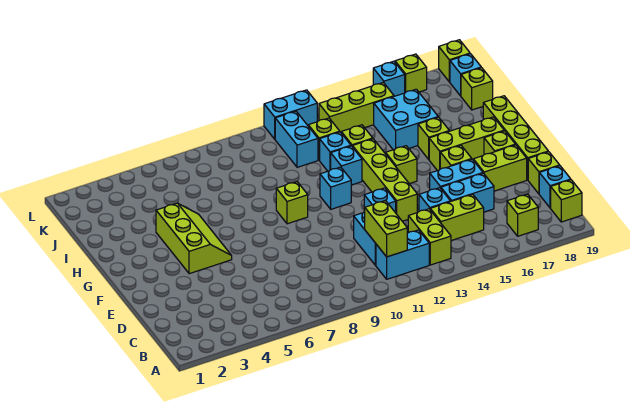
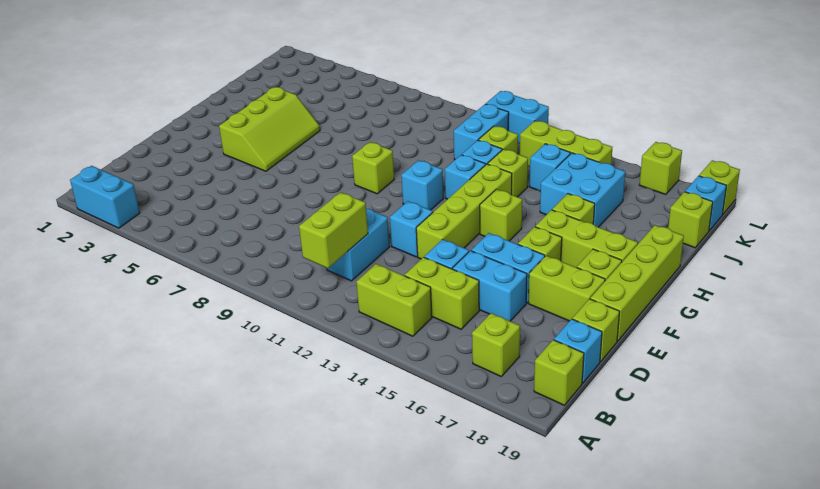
cyan brick B11:B12 level 1 -> cyan brick A2:A3 level 1
lime brick B13:C13 level 1 -> lime brick B13:B14 level 1
cyan brick L16 level 1 -> cyan brick J14 level 1

